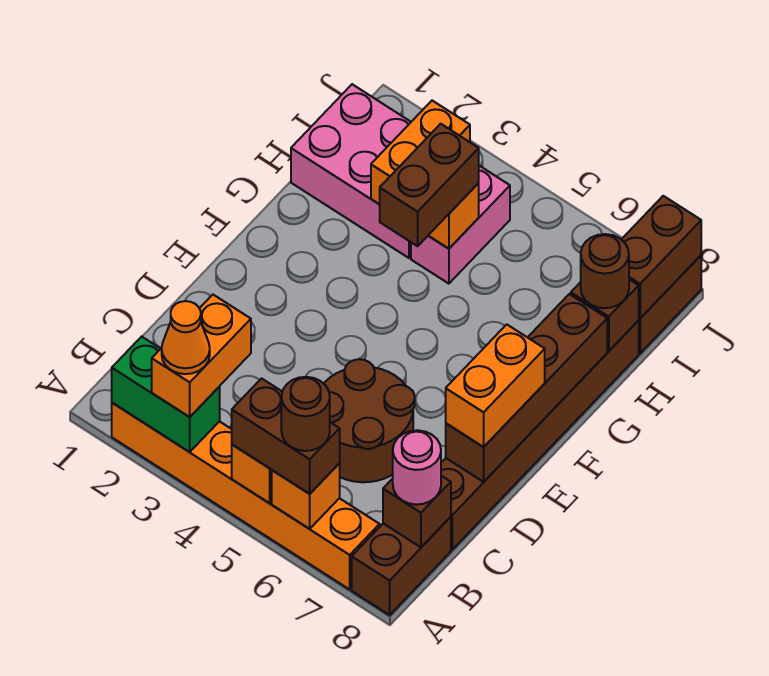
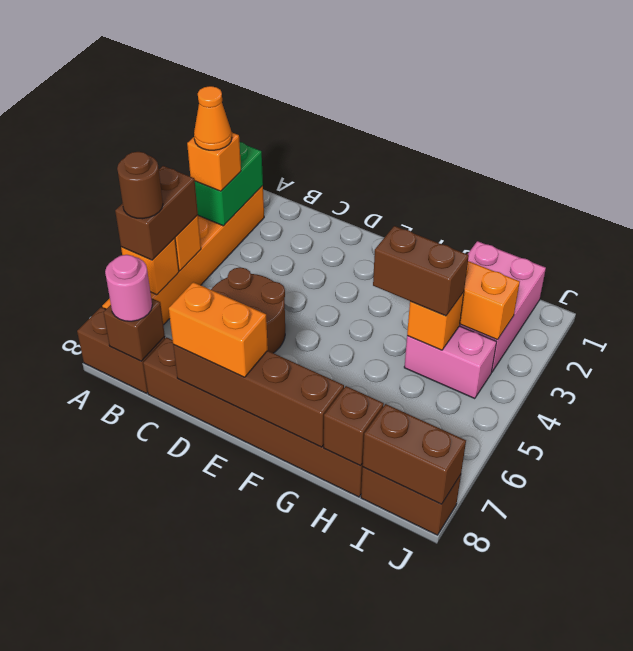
orange brick A3:B3 level 3 -> orange brick A3 level 3
brown round brick H8 level 3 -> none

